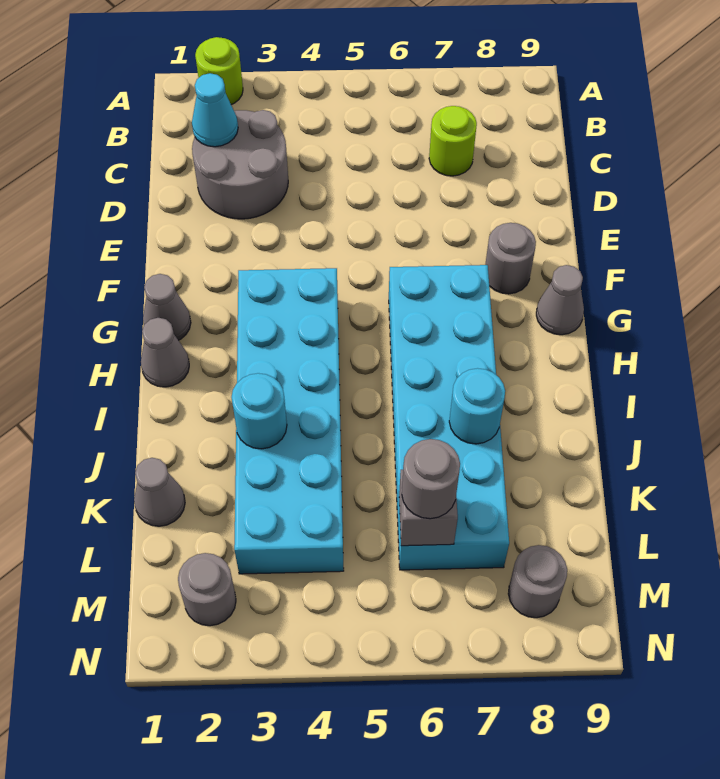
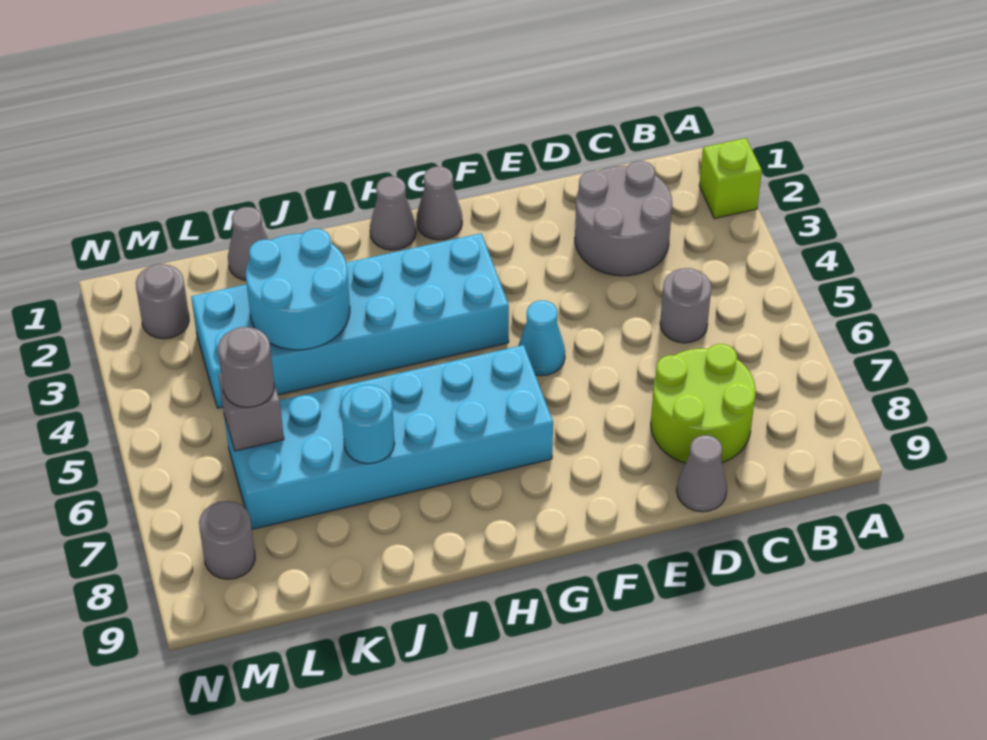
lime round brick A2 level 1 -> lime brick A2 level 1
cyan cone C2 level 2 -> cyan cone F5 level 1
lime round brick C7 level 1 -> lime round brick C7:D8 level 1
grey round brick F8 level 1 -> grey round brick C5 level 1
grey cone G9 level 1 -> grey cone D9 level 1
cyan round brick J3 level 2 -> cyan round brick J3:K4 level 2

